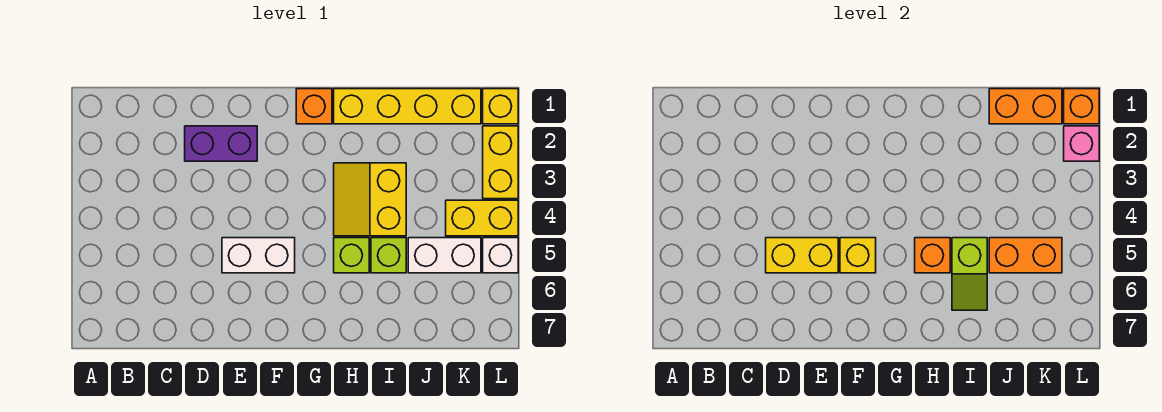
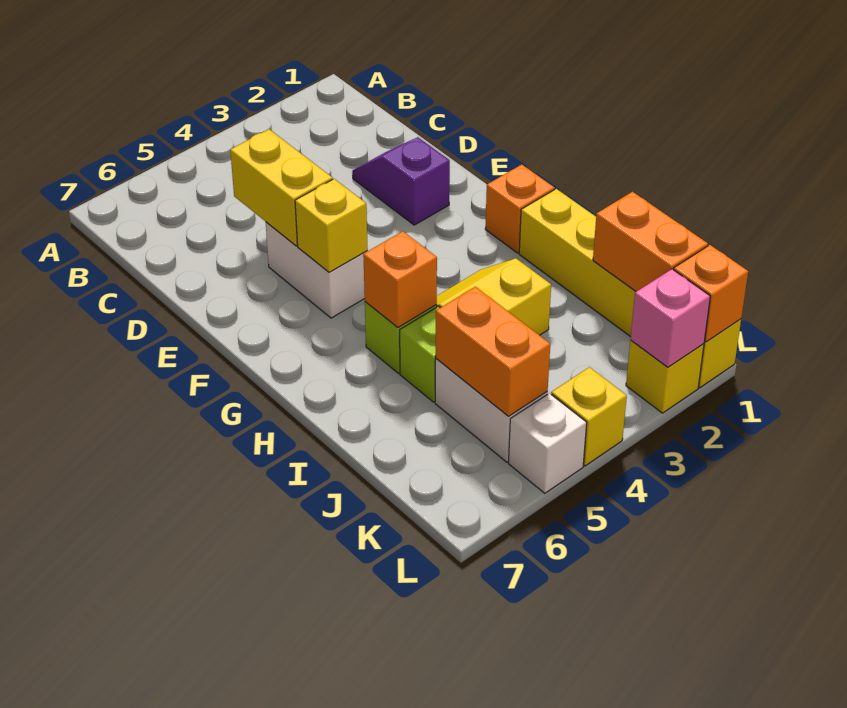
purple brick D2:E2 level 1 -> purple slope D2:E2 level 1 top E
lime slope I5:I6 level 2 top 5 -> none
yellow brick K4:L4 level 1 -> yellow brick L4 level 1
yellow brick L2:L3 level 1 -> yellow brick L2 level 1

